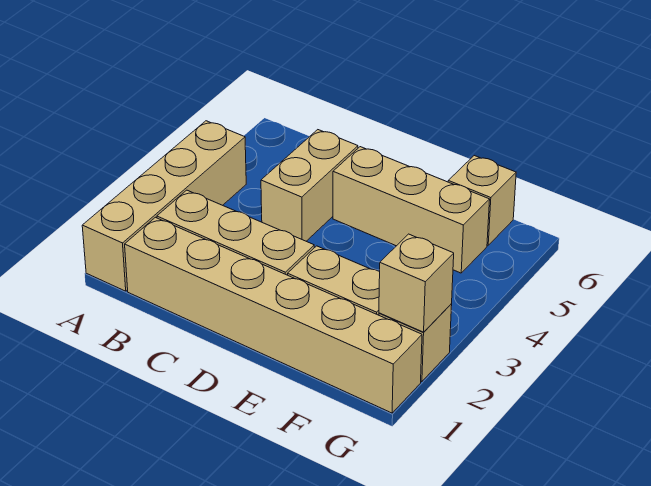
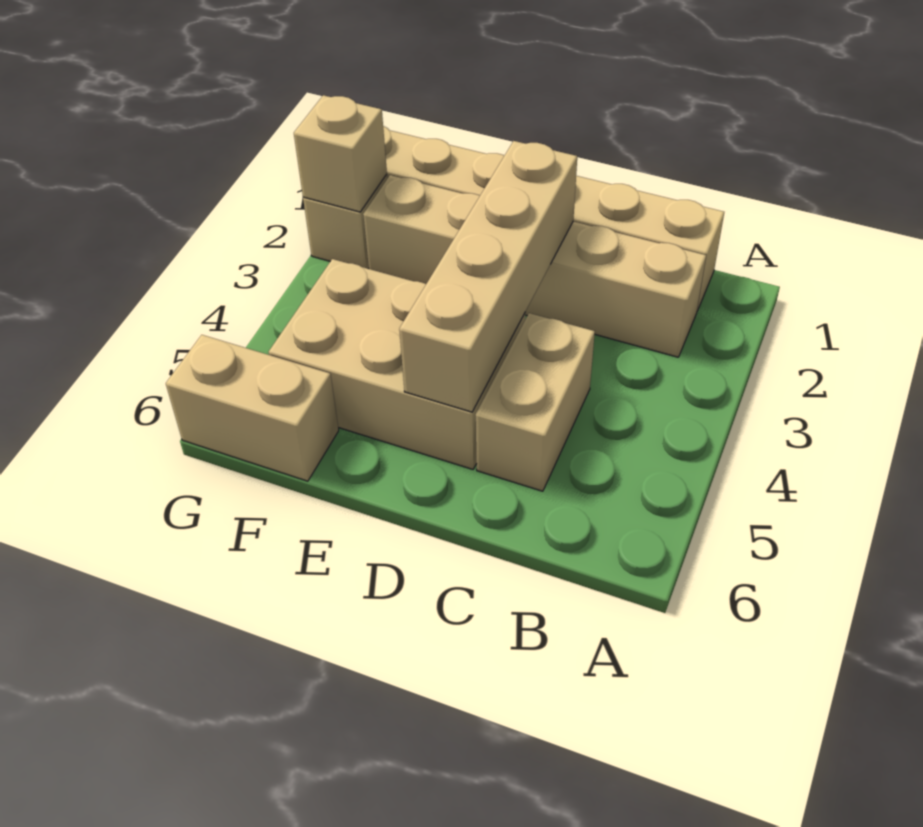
tan brick A1:A4 level 1 -> tan brick D2:D5 level 2
tan brick D5:F5 level 1 -> tan brick D4:F5 level 1
tan brick F6 level 1 -> tan brick F6:G6 level 1

